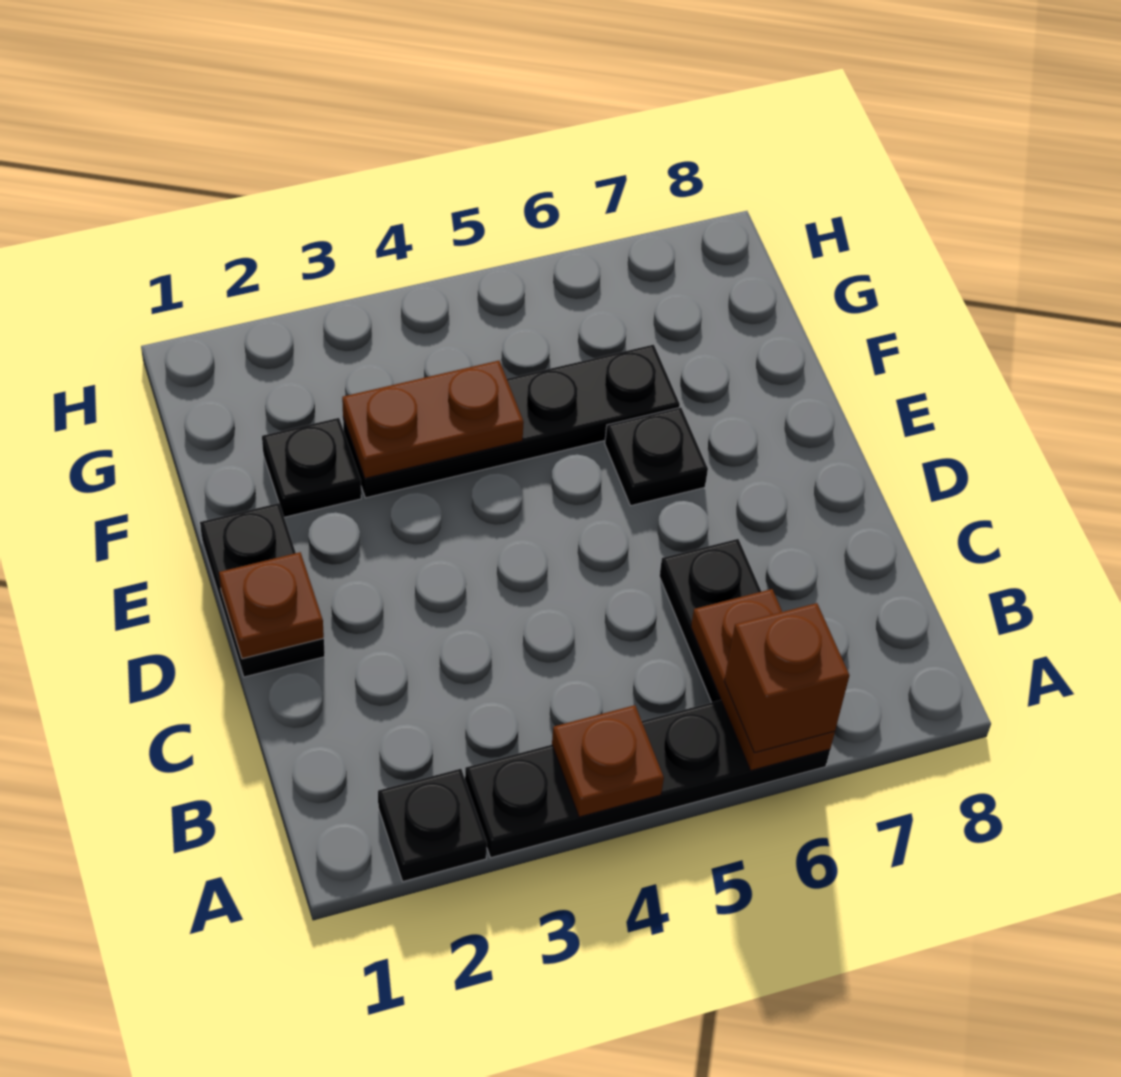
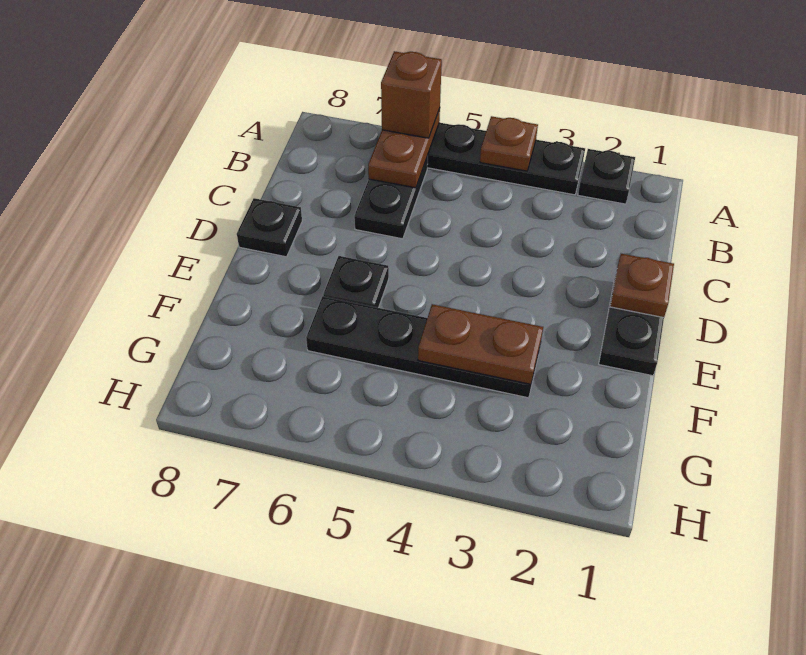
black plate F2 level 1 -> black plate D8 level 1

